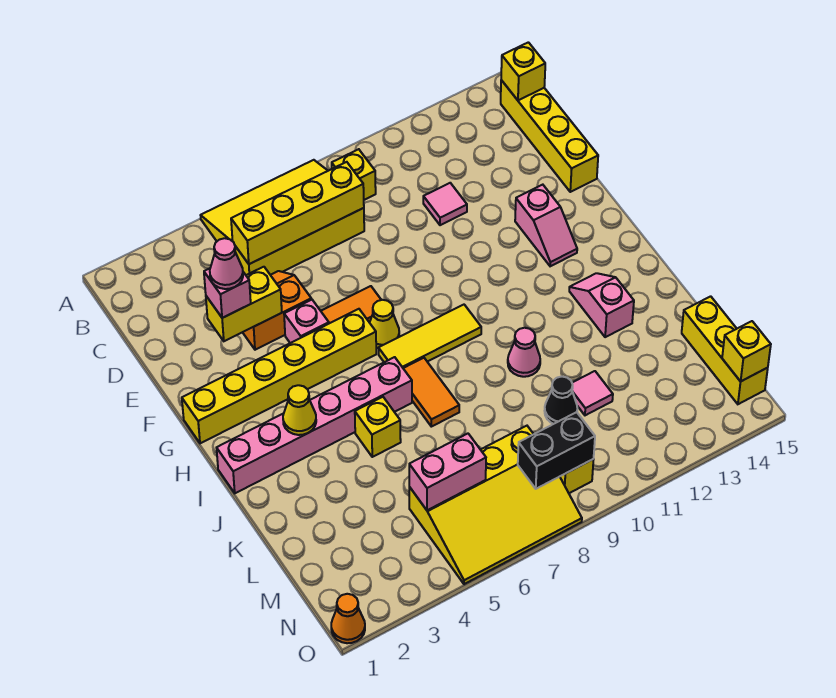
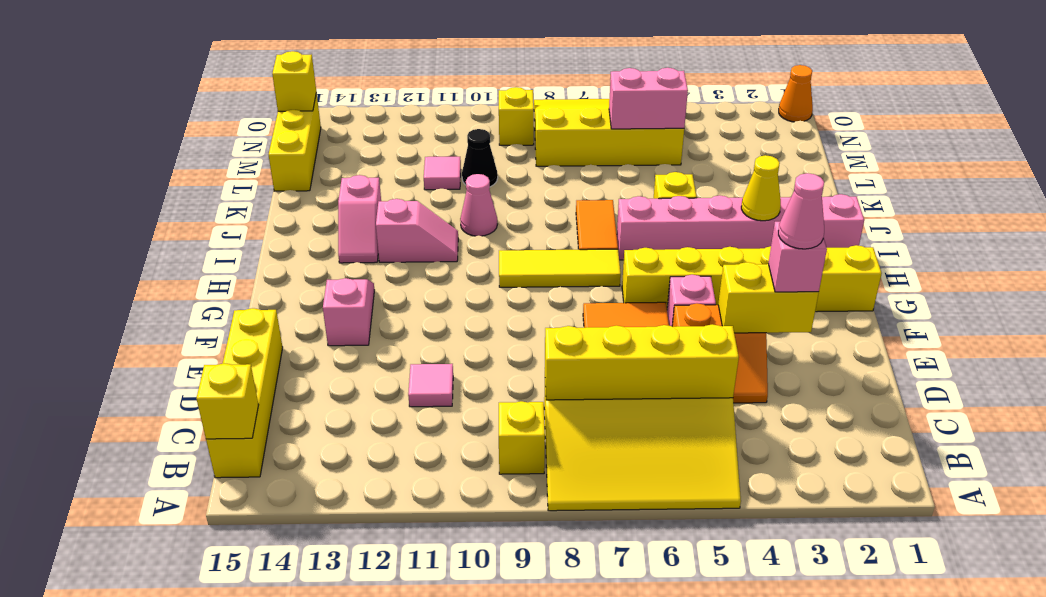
yellow cone G7 level 1 -> none
none -> pink slope I11:I12 level 1 top 12
black brick N8:N9 level 2 -> none

